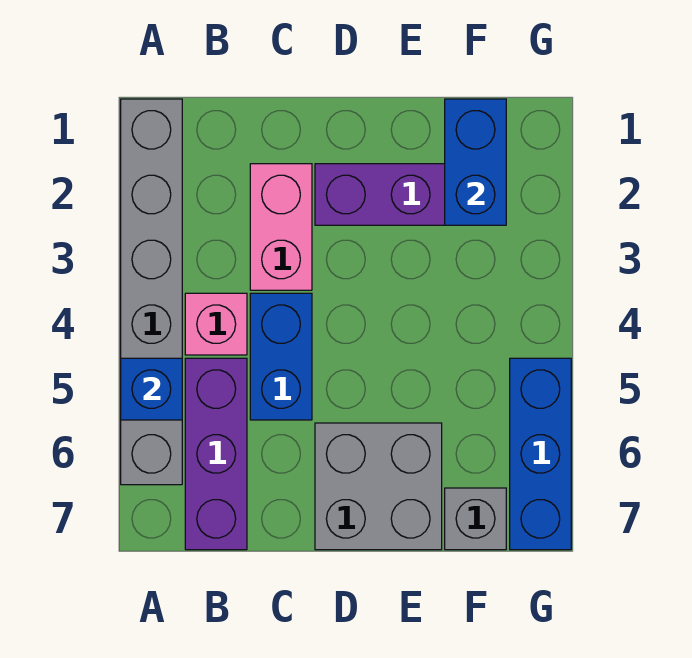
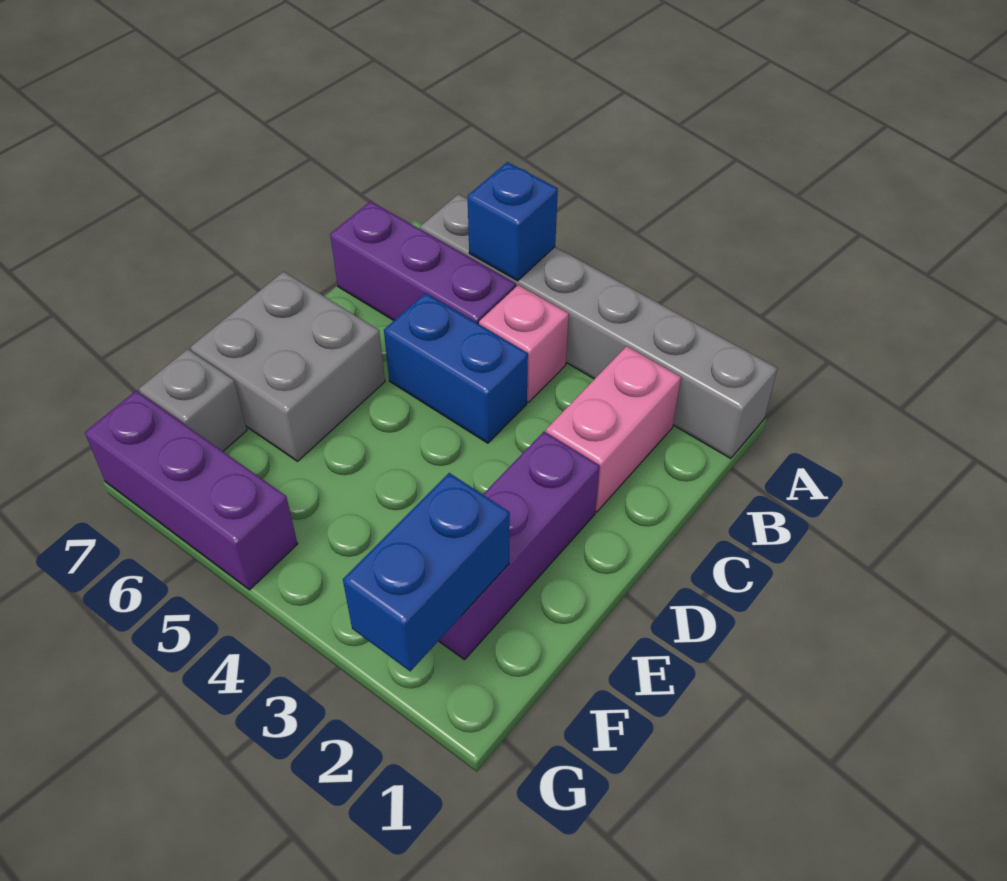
pink brick C2:C3 level 1 -> pink brick B2:C2 level 1
blue brick F1:F2 level 2 -> blue brick F2:G2 level 2
blue brick G5:G7 level 1 -> purple brick G5:G7 level 1

